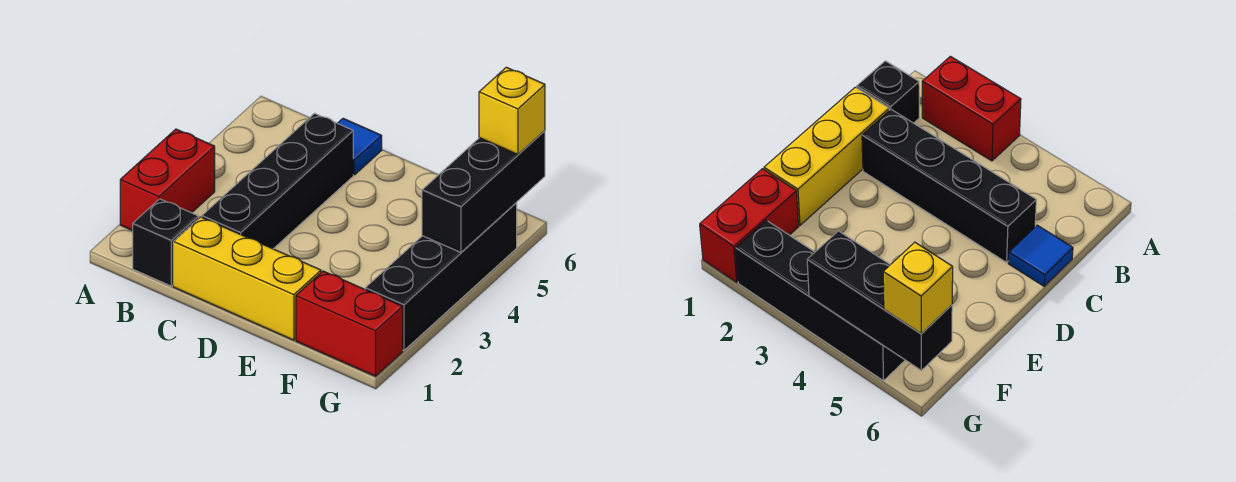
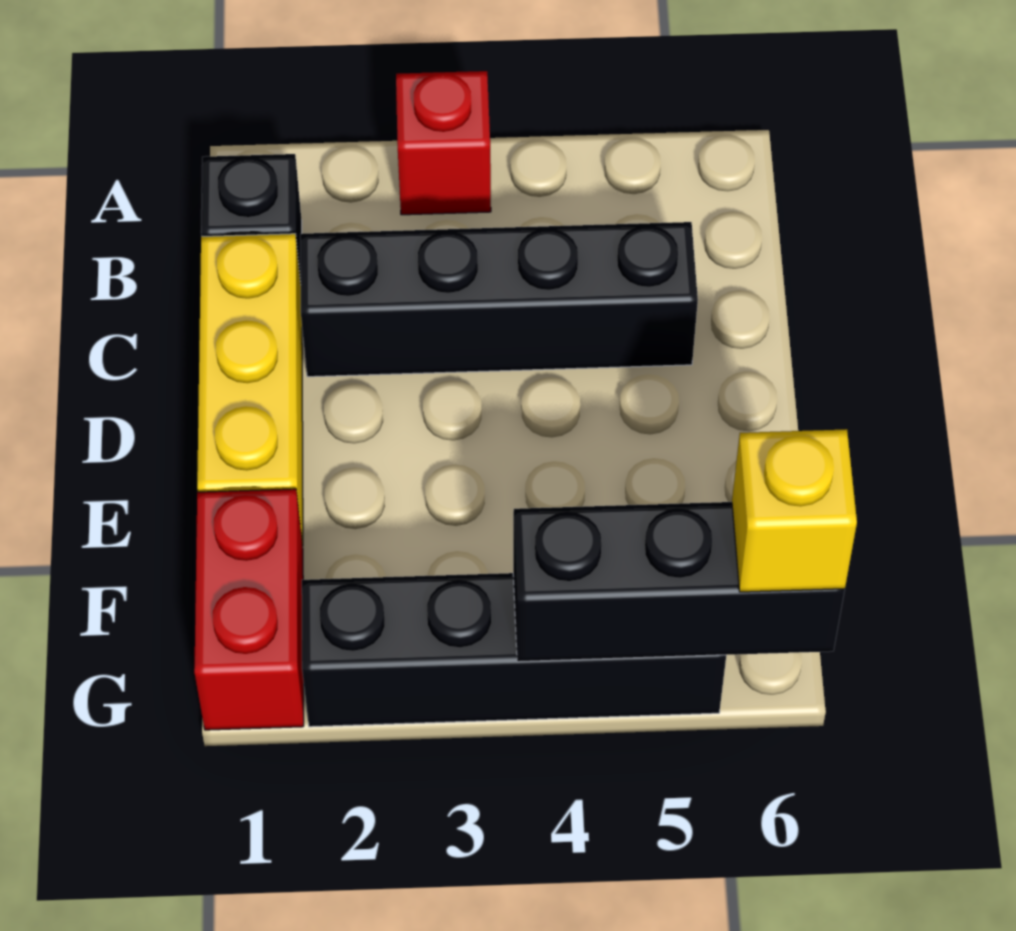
red brick A2:A3 level 1 -> red brick A3 level 1
blue tile C6 level 1 -> none

